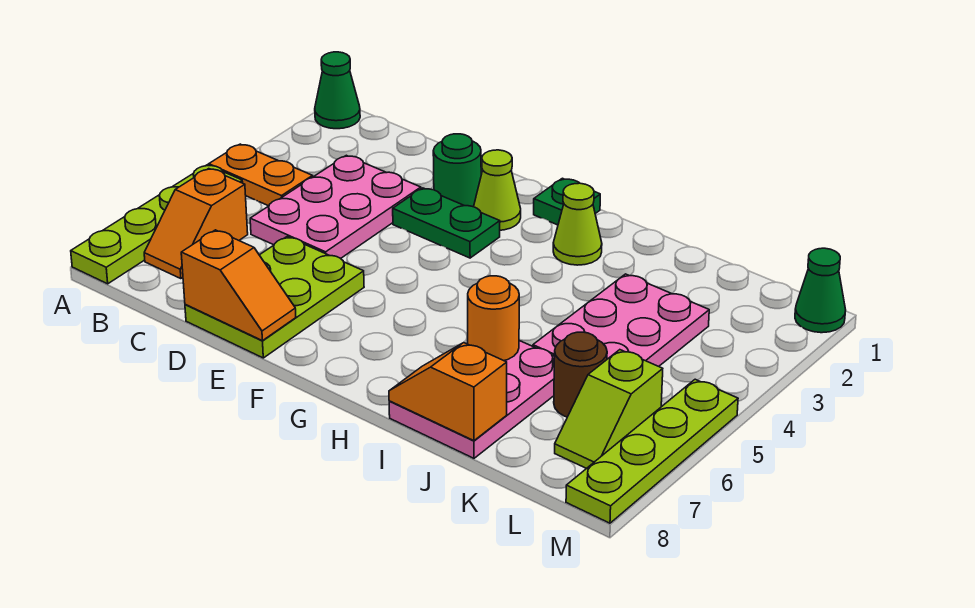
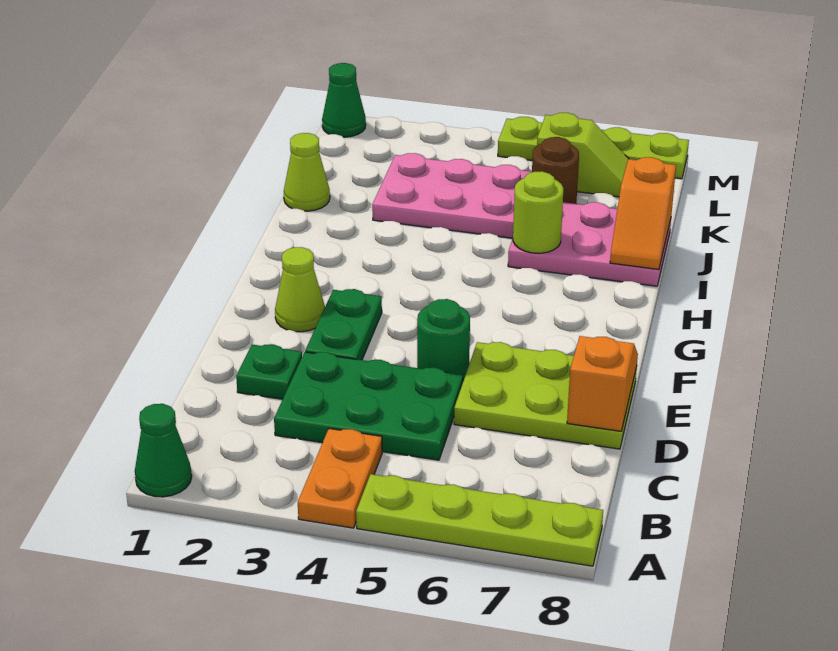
orange slope B6:B7 level 1 top 6 -> none
pink plate C3:D5 level 1 -> green plate C3:D5 level 1
green round brick E2 level 1 -> green round brick E5 level 1
green plate G1 level 1 -> green plate D2 level 1
lime cone H2 level 1 -> lime cone J1 level 1
orange round brick I6 level 2 -> lime round brick I6 level 2

